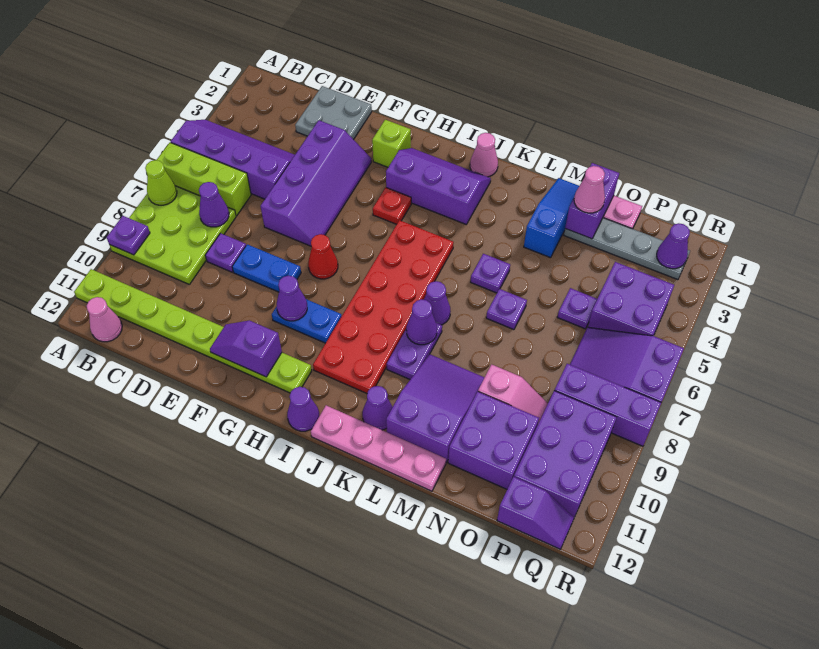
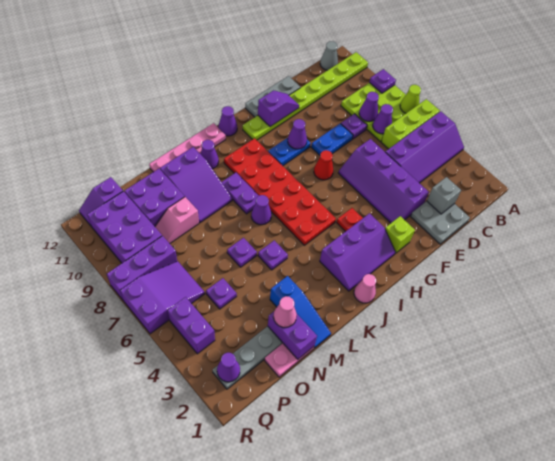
pink cone B12 level 1 -> grey cone B12 level 1
none -> grey brick D2 level 2
none -> grey plate E12:G12 level 1
purple cone K8 level 2 -> purple cone C8 level 2
purple brick P4:Q5 level 1 -> purple brick Q4:Q5 level 1

